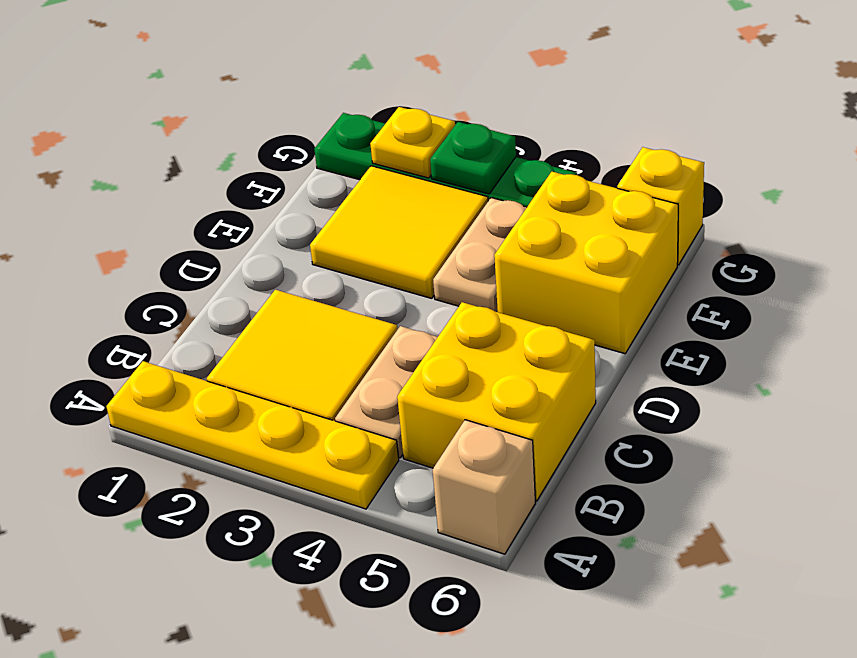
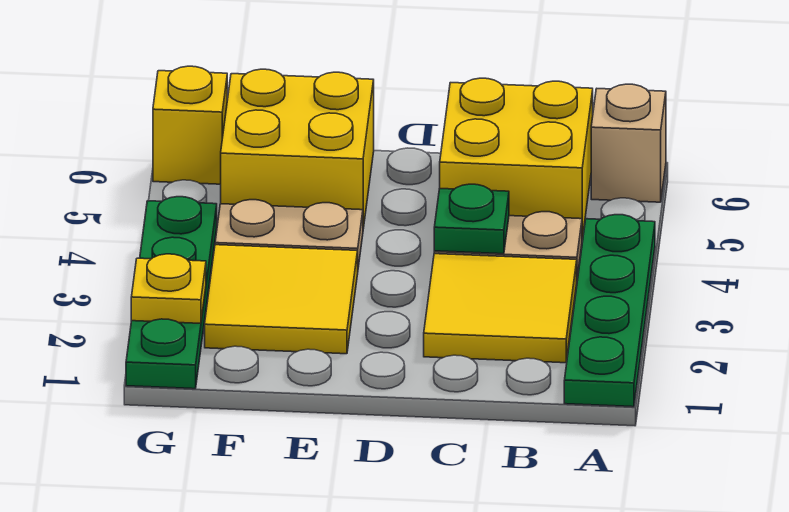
yellow plate A1:A4 level 1 -> green plate A1:A4 level 1
green plate G3 level 2 -> green plate C4 level 2

